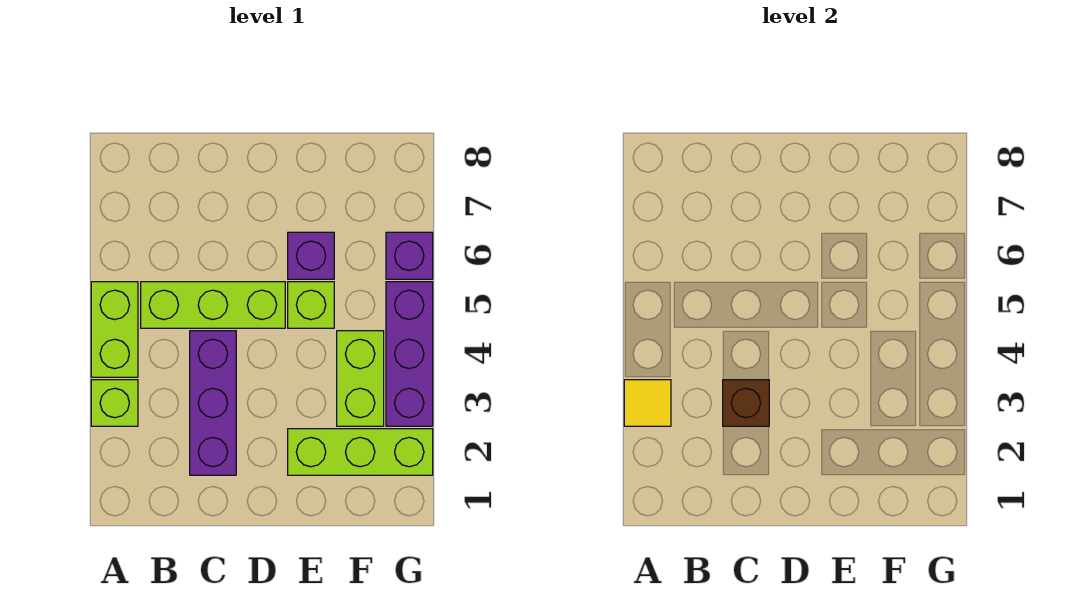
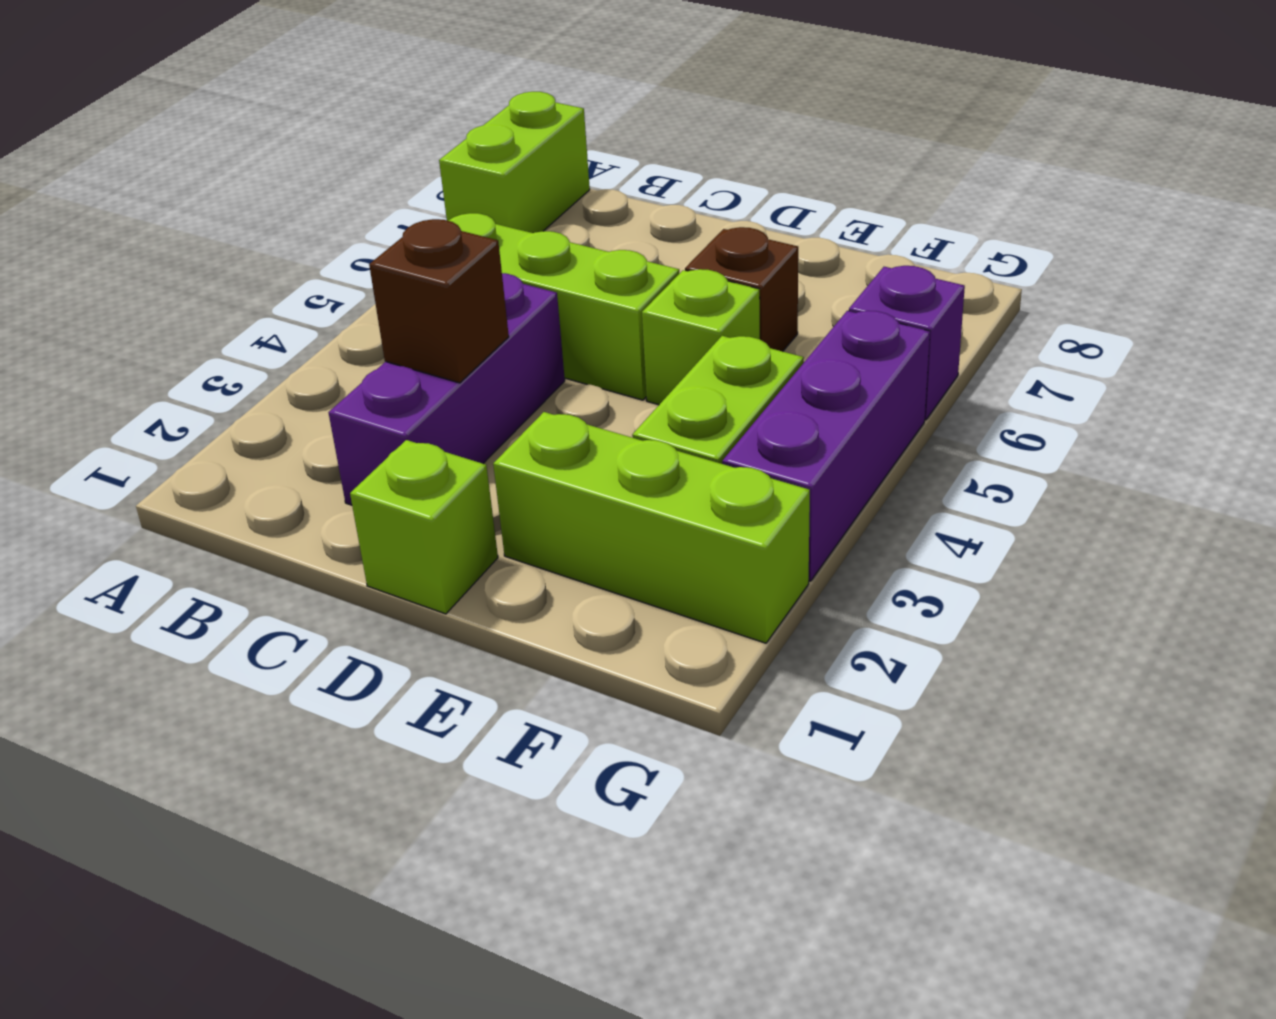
lime brick A3 level 1 -> lime brick D1 level 1
yellow tile A3 level 2 -> none
lime brick A4:A5 level 1 -> lime brick A7:A8 level 1
purple brick E6 level 1 -> brown brick E6 level 1

